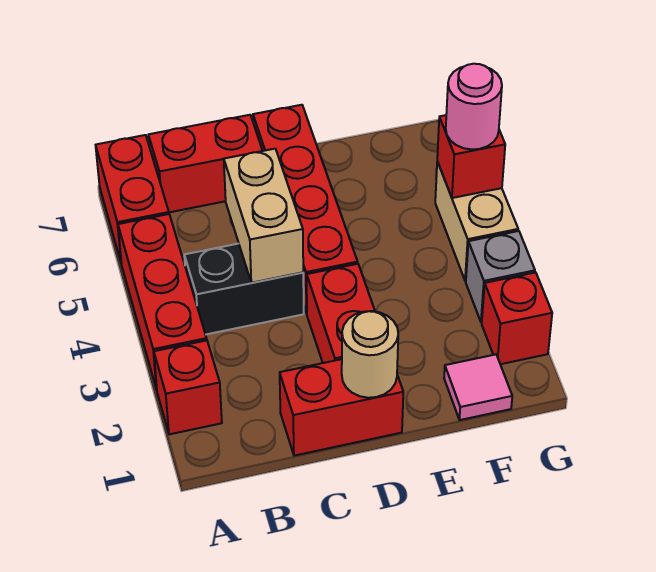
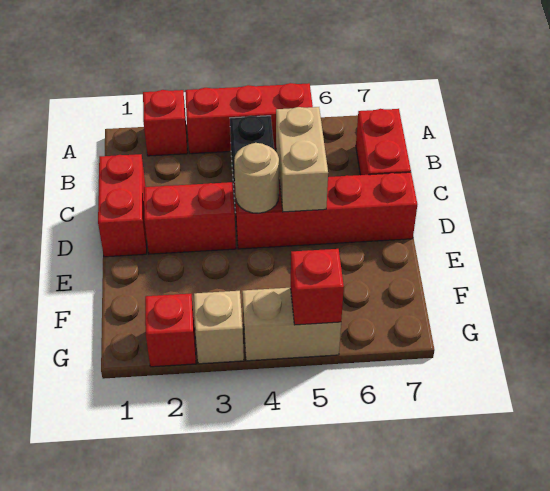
red brick A6:A7 level 1 -> none
tan brick C4:C5 level 2 -> tan brick C5:D5 level 2
tan round brick D1 level 2 -> tan round brick D4 level 2
pink tile F1 level 1 -> none
grey brick G3 level 1 -> tan brick G3 level 1
pink round brick G5 level 3 -> none

